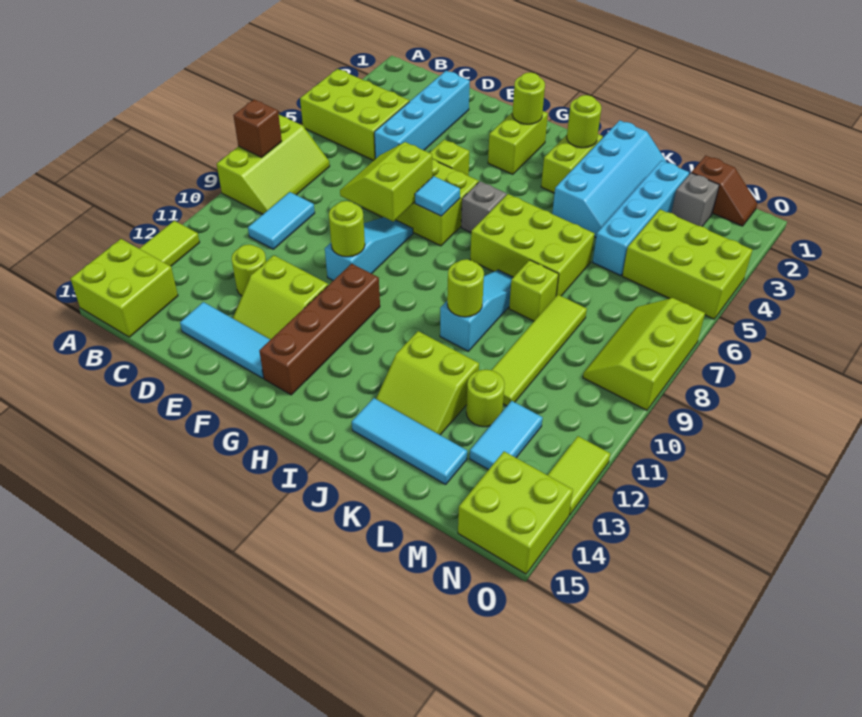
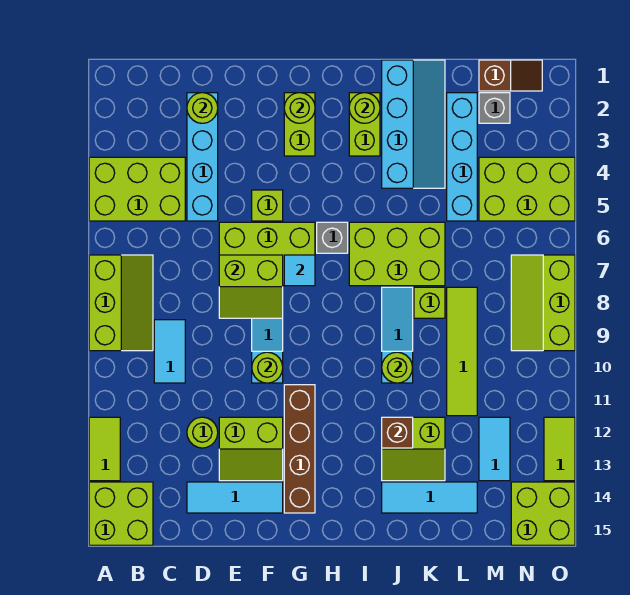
brown brick A8 level 2 -> brown brick J12 level 2
lime slope E7:F8 level 2 top F -> lime slope E7:F8 level 2 top 7
lime round brick L12 level 1 -> lime round brick D2 level 2

